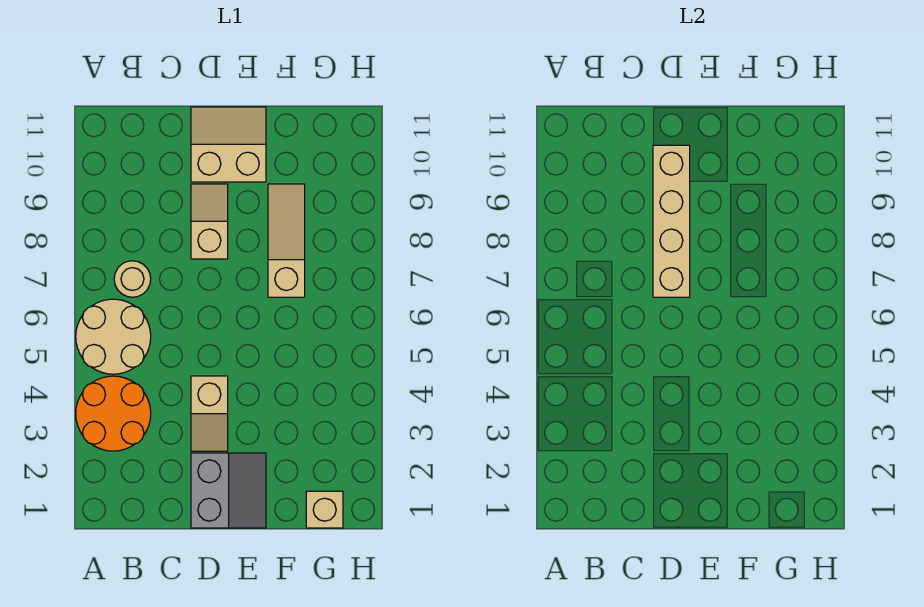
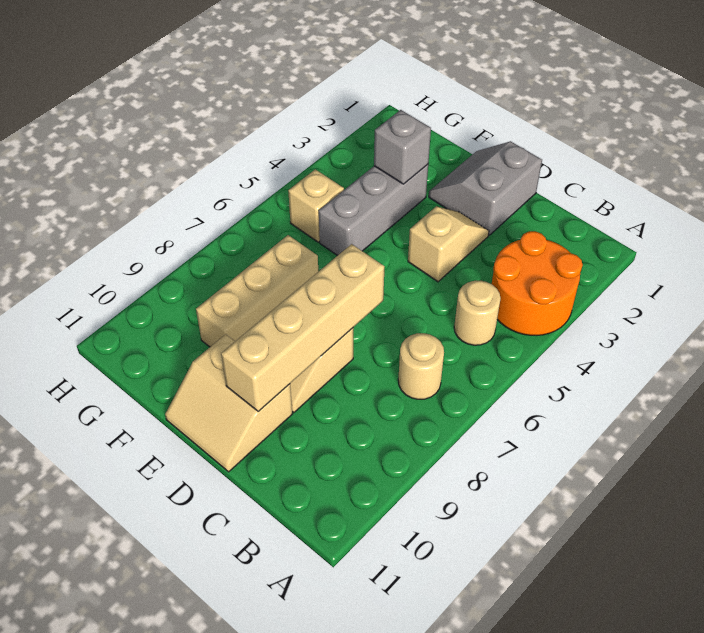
tan round brick A5:B6 level 1 -> tan round brick B5 level 1
none -> grey brick F3:F5 level 1
none -> grey brick F3 level 2
tan slope F7:F9 level 1 top 7 -> tan brick F7:F9 level 1
tan brick G1 level 1 -> tan brick G5 level 1

